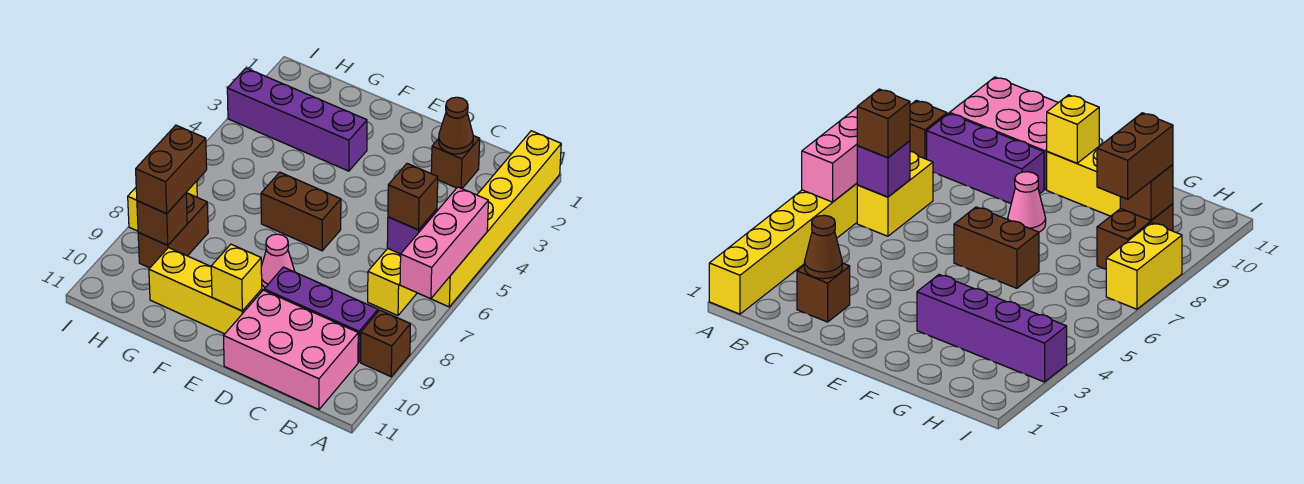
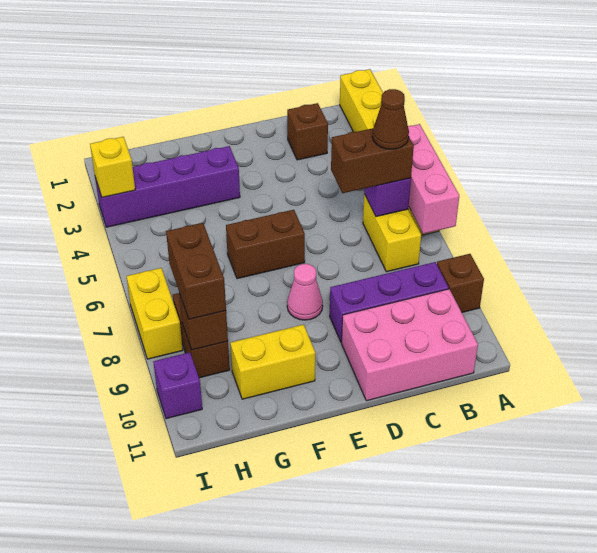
brown brick B6 level 3 -> brown brick B6:C6 level 3
brown cone C2 level 2 -> brown cone B6 level 4
yellow brick E10:G10 level 1 -> yellow brick F10:G10 level 1
yellow brick E10 level 2 -> yellow brick I3 level 2
none -> purple brick I10 level 1

